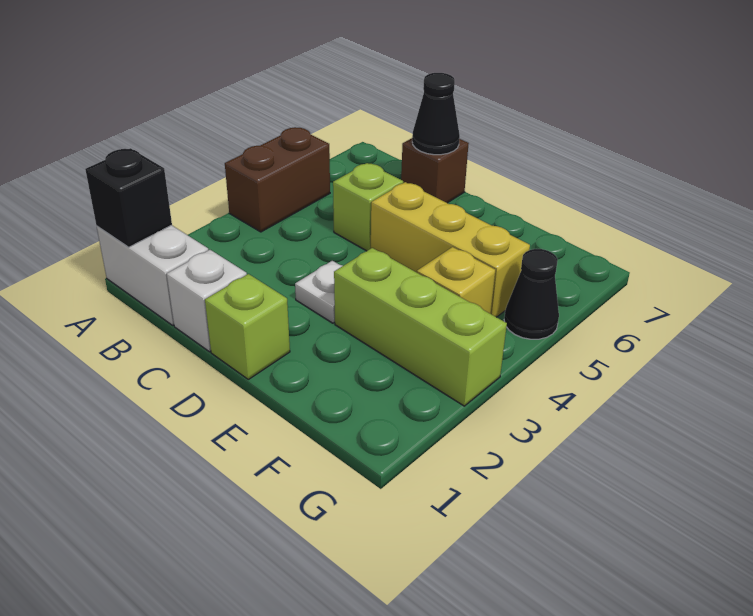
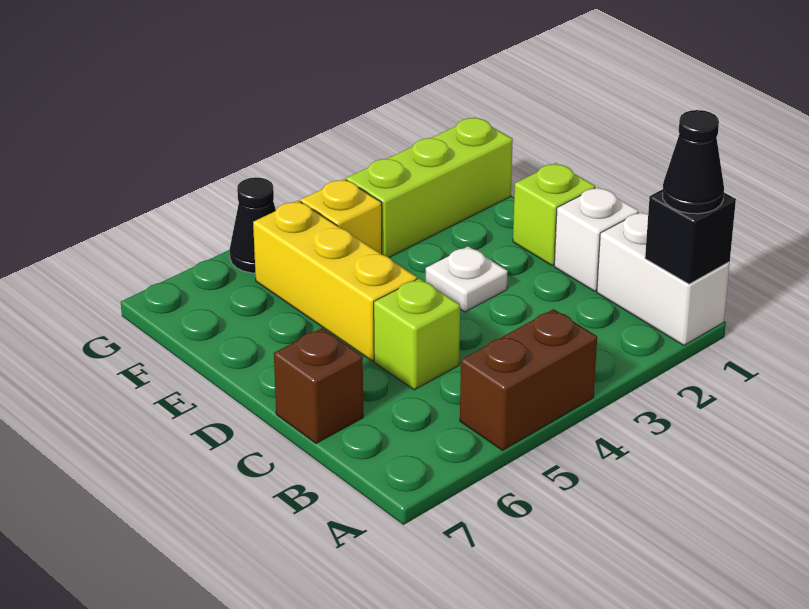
black cone C7 level 2 -> black cone A1 level 3
lime brick E3:G3 level 1 -> lime brick F1:F3 level 1

